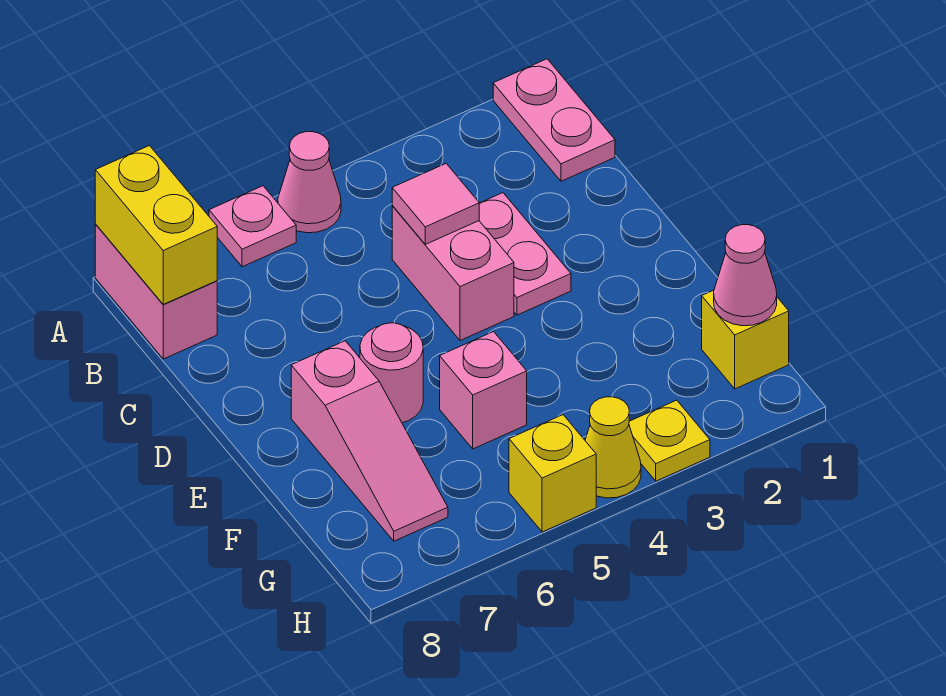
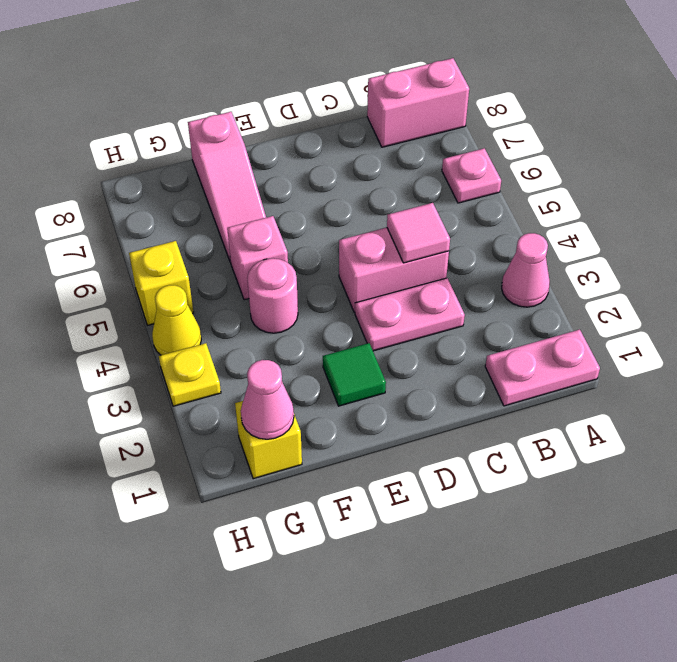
pink cone A5 level 1 -> pink cone A3 level 1
yellow brick A8:B8 level 2 -> none
none -> green tile E2 level 1
pink round brick E6 level 1 -> pink round brick F4 level 1
pink slope E7:G7 level 1 top E -> pink slope F6:F8 level 1 top 8

